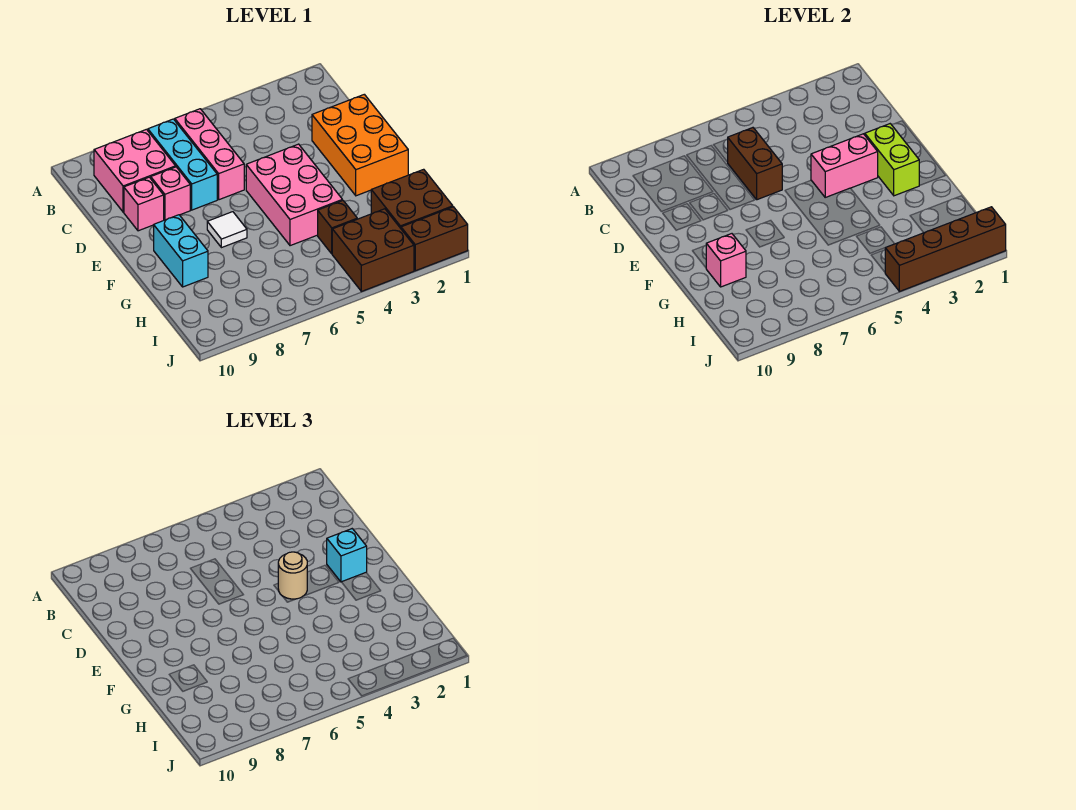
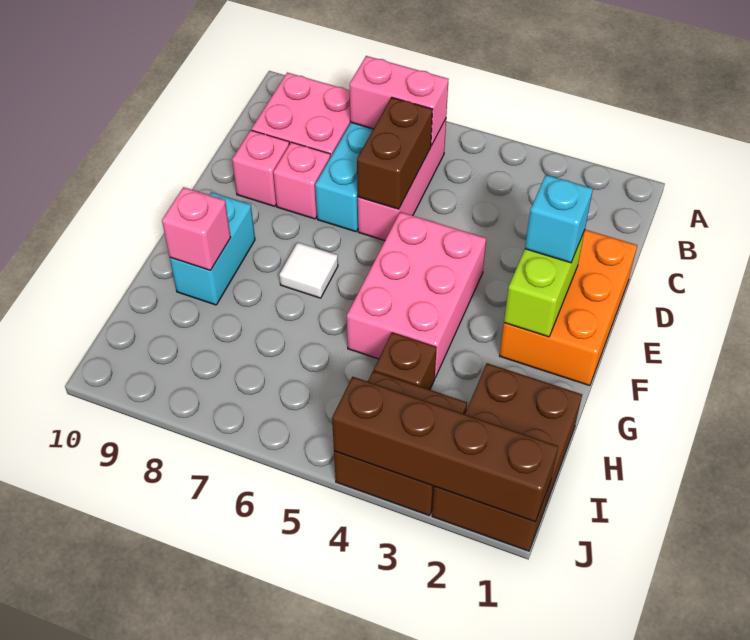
pink brick E3:E4 level 2 -> pink brick B6:B7 level 2
tan round brick E4 level 3 -> none

